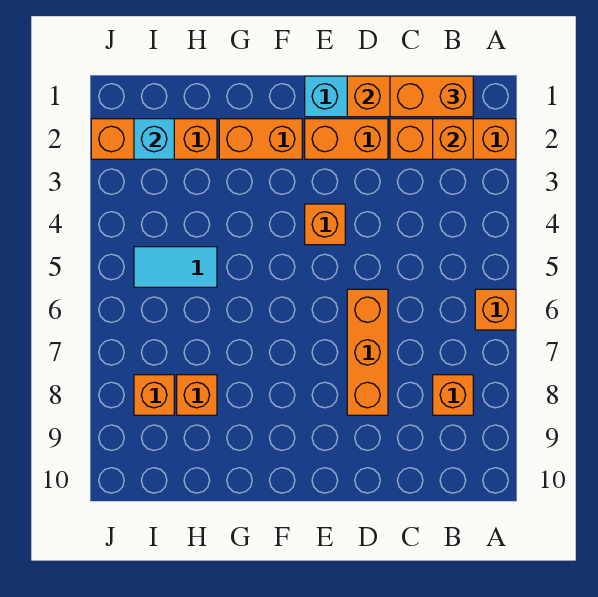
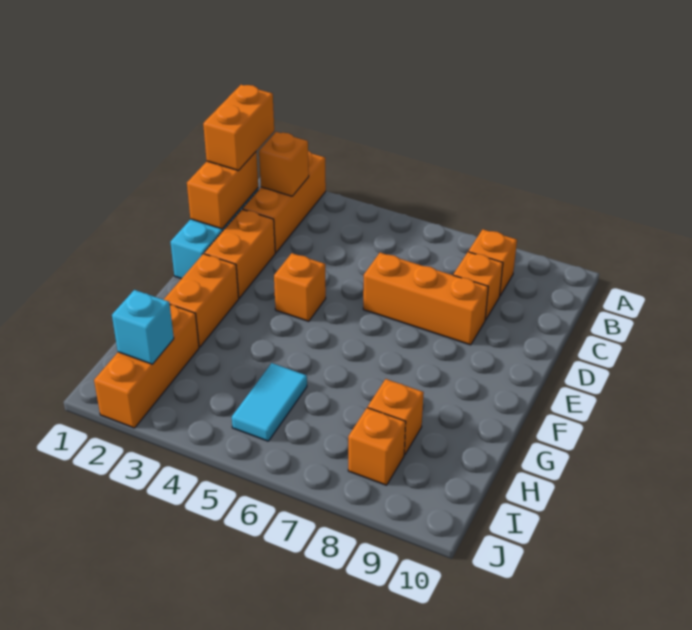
orange brick A6 level 1 -> orange brick C8 level 1

